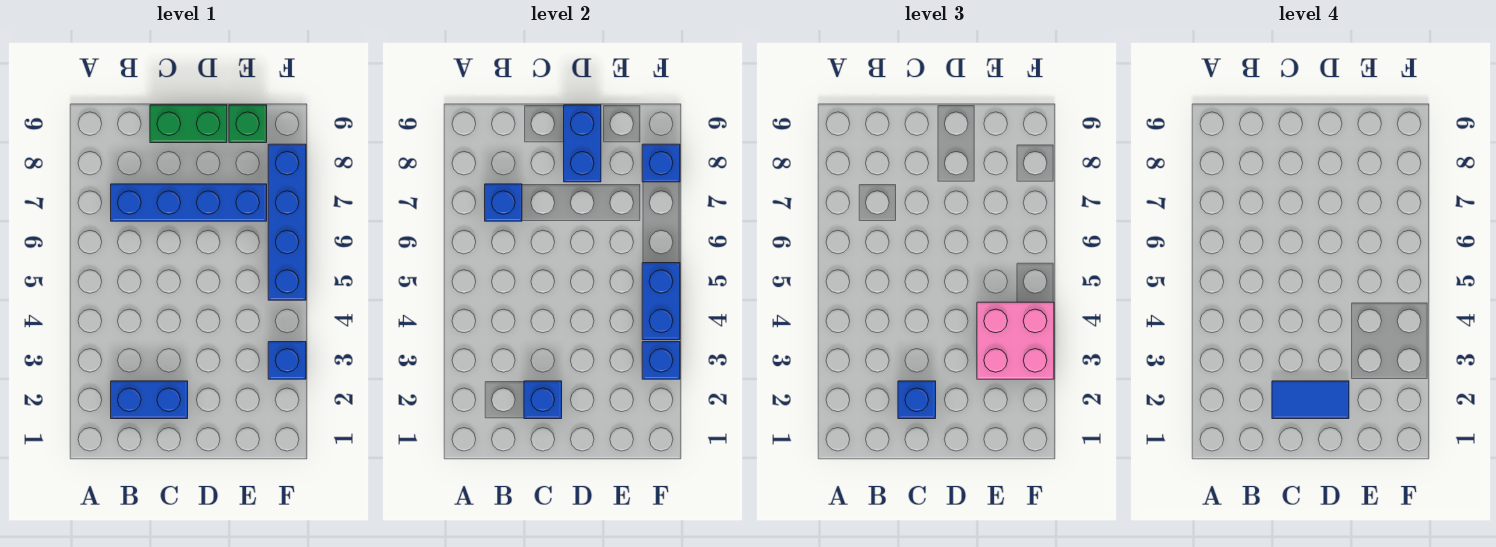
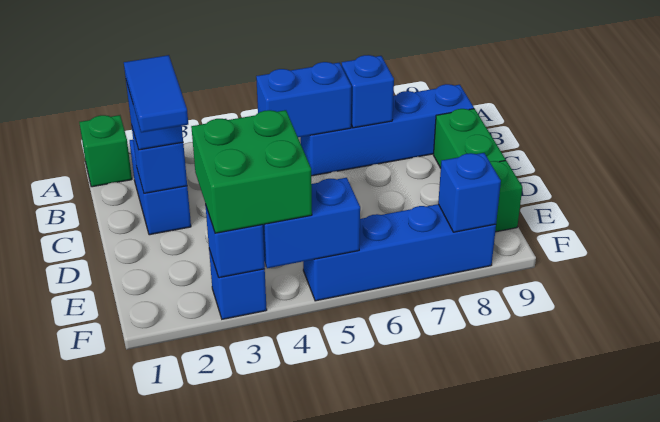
none -> green brick A1 level 1
blue brick B7:E7 level 1 -> blue brick B6:B9 level 1
blue brick D8:D9 level 2 -> blue brick B5:B6 level 2
pink brick E3:F4 level 3 -> green brick E3:F4 level 3

